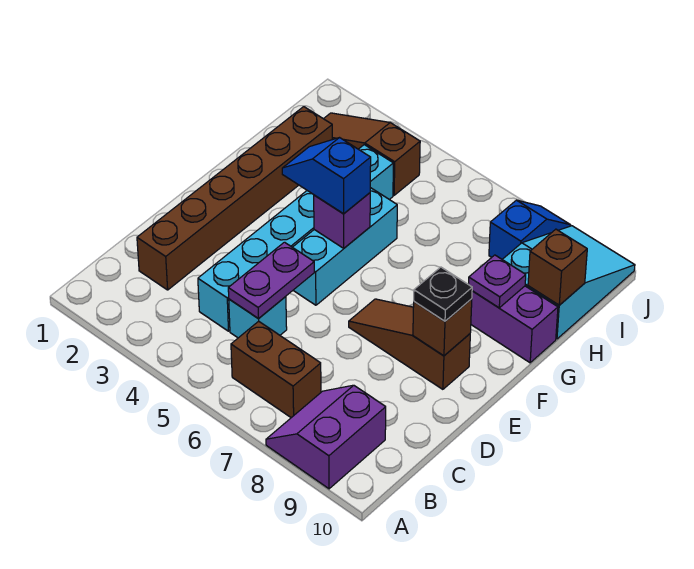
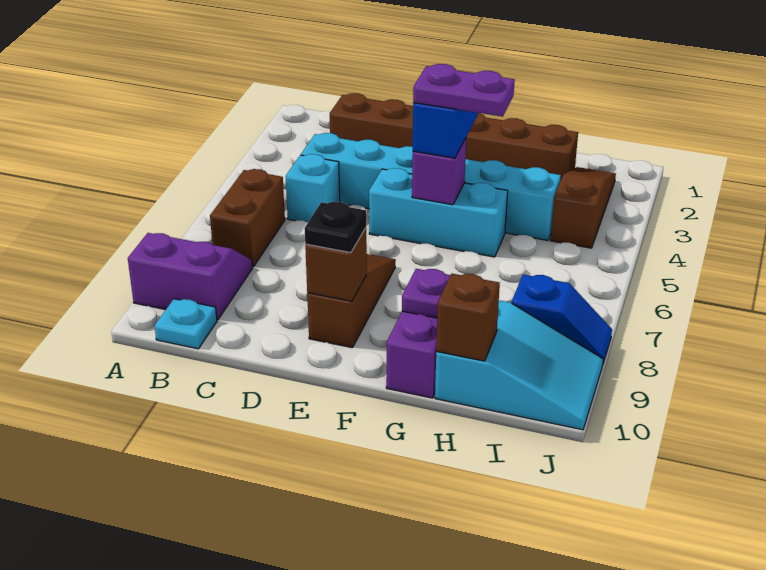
none -> cyan plate B10 level 1
purple plate C5:D5 level 2 -> purple plate F5:G5 level 4

